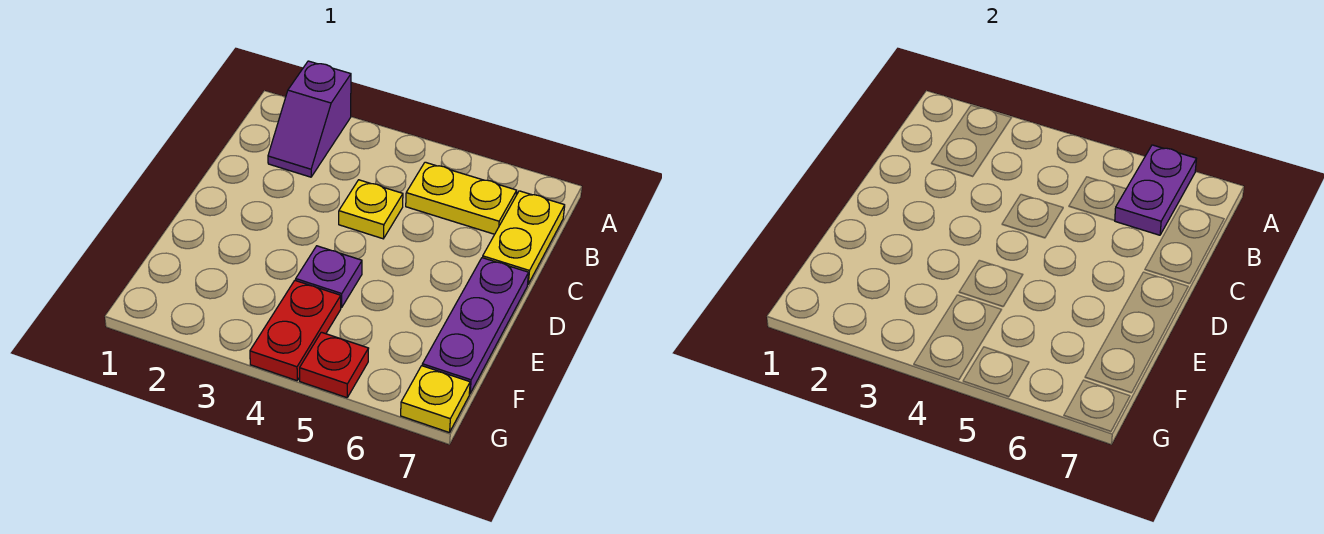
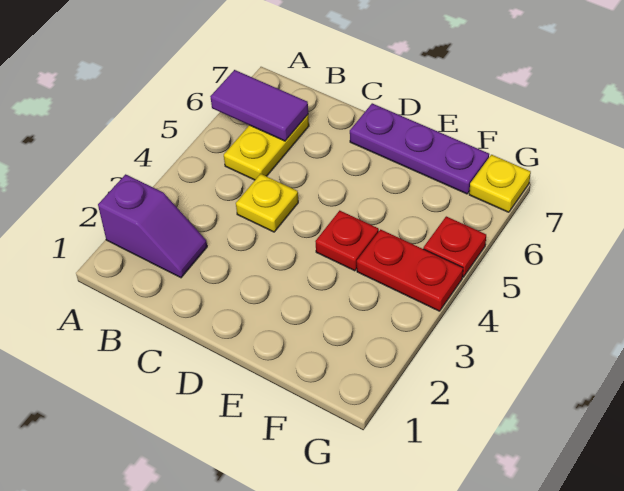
purple plate A6:B6 level 2 -> purple tile A6:B6 level 2
yellow plate B7:C7 level 1 -> none
purple plate E4 level 1 -> red plate E4 level 1

